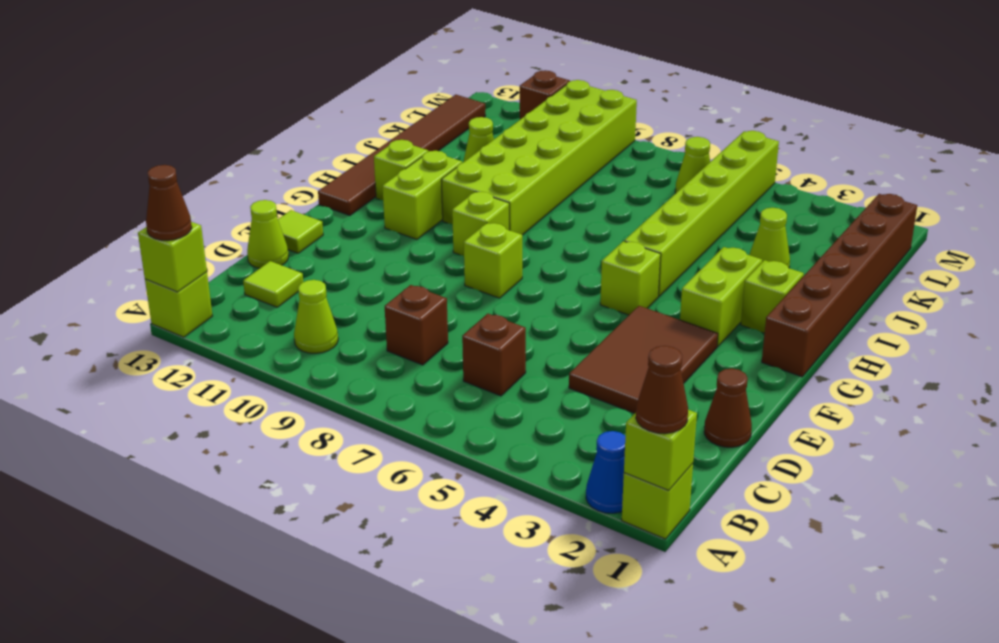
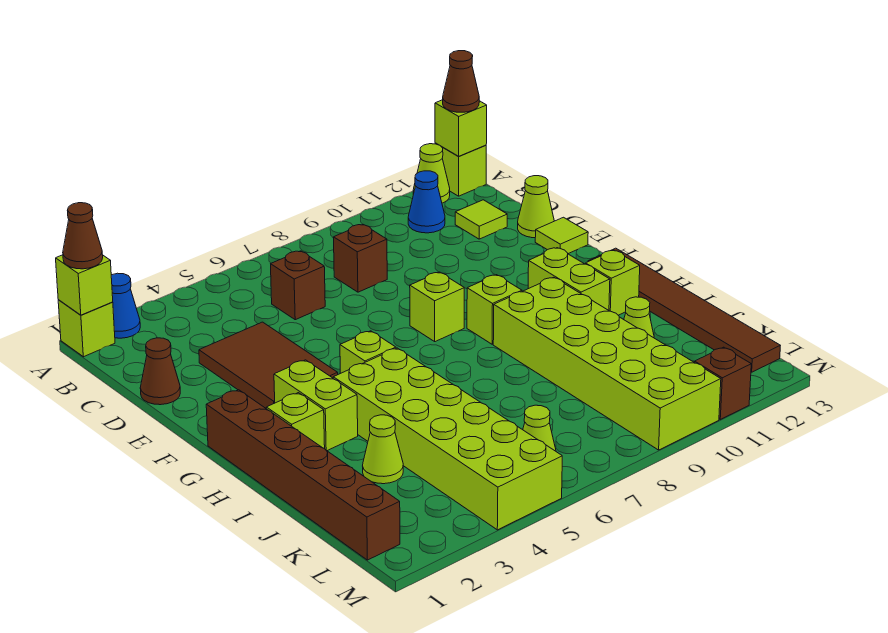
lime cone B10 level 1 -> lime cone A12 level 1
none -> blue cone B11 level 1
lime brick H5:M5 level 1 -> lime brick H4:M5 level 1

